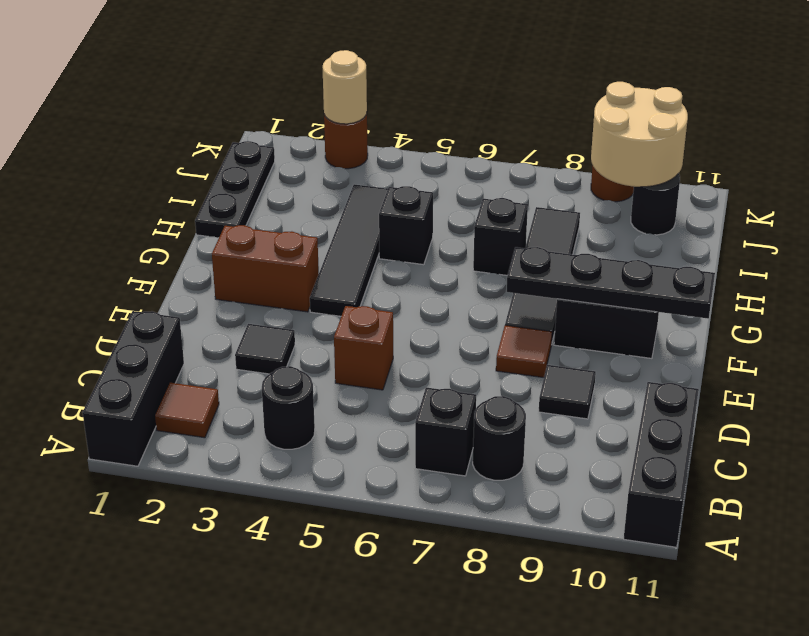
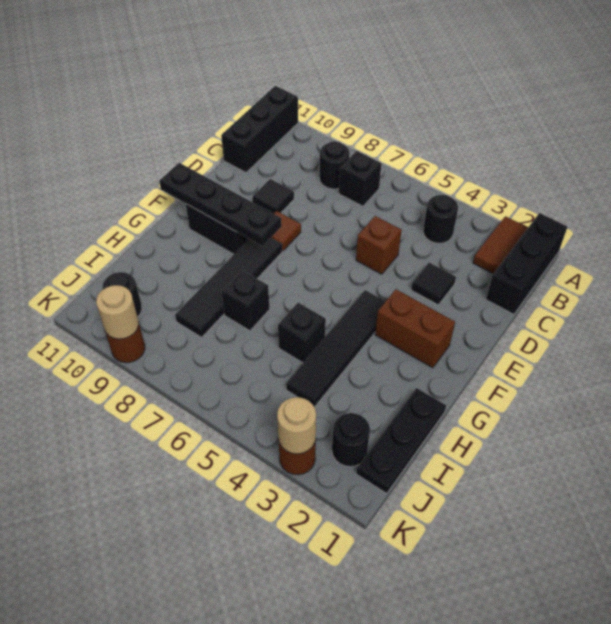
brown tile B2 level 1 -> brown tile A2:B2 level 1
none -> black round brick J2 level 1
tan round brick J9:K10 level 2 -> tan round brick K9 level 2

